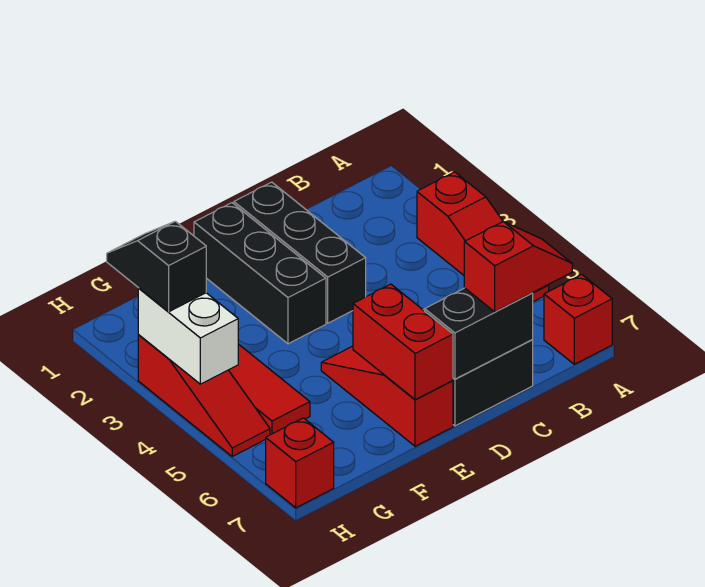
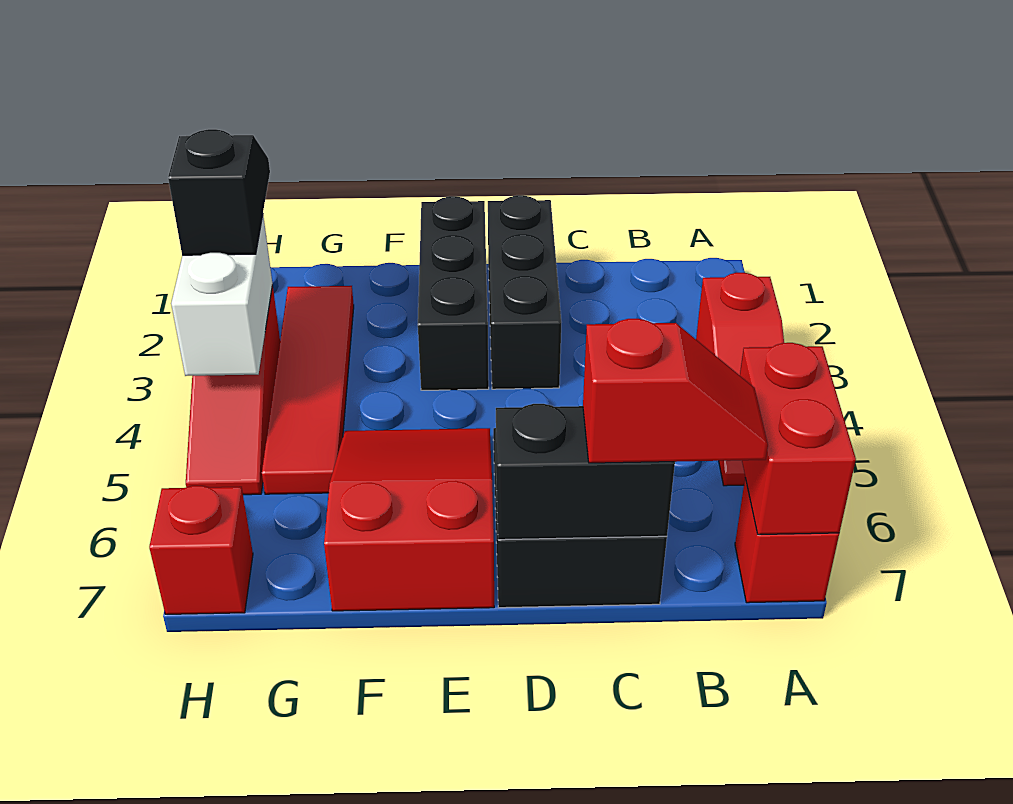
red slope E5:E7 level 1 top 7 -> red slope E5:F7 level 1 top 7
red brick E6:E7 level 2 -> red brick A6:A7 level 2

